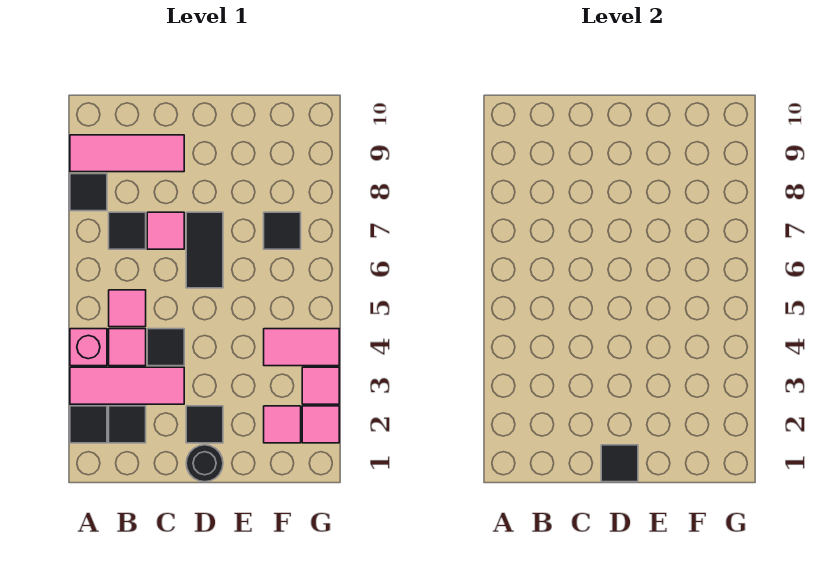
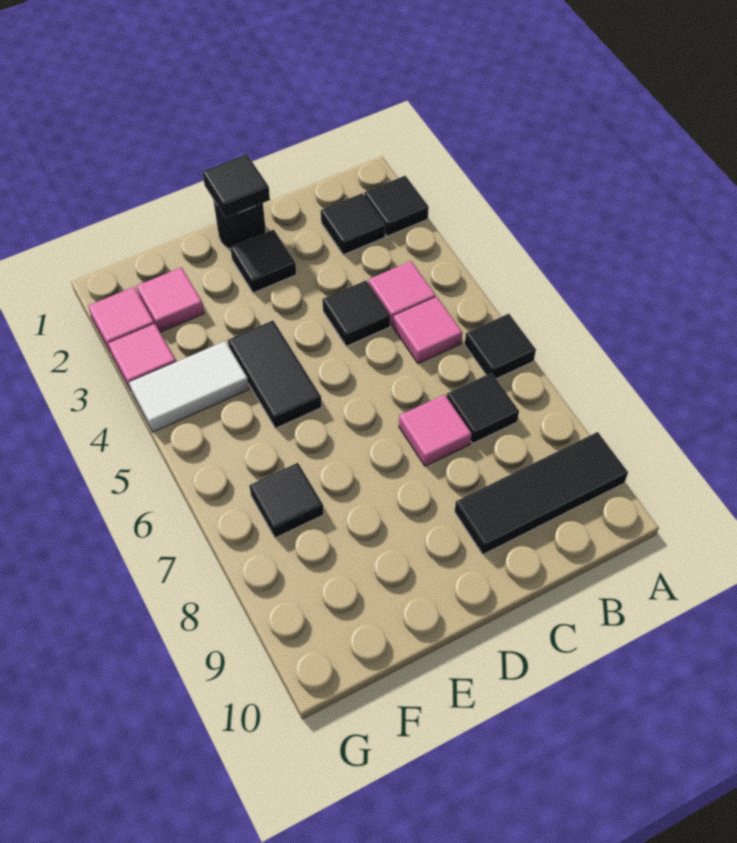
pink tile A3:C3 level 1 -> none
pink brick A4 level 1 -> none
black tile A8 level 1 -> black tile A6 level 1
pink tile A9:C9 level 1 -> black tile A9:C9 level 1
black tile D6:D7 level 1 -> black tile E4:E5 level 1
pink tile F4:G4 level 1 -> white tile F4:G4 level 1

